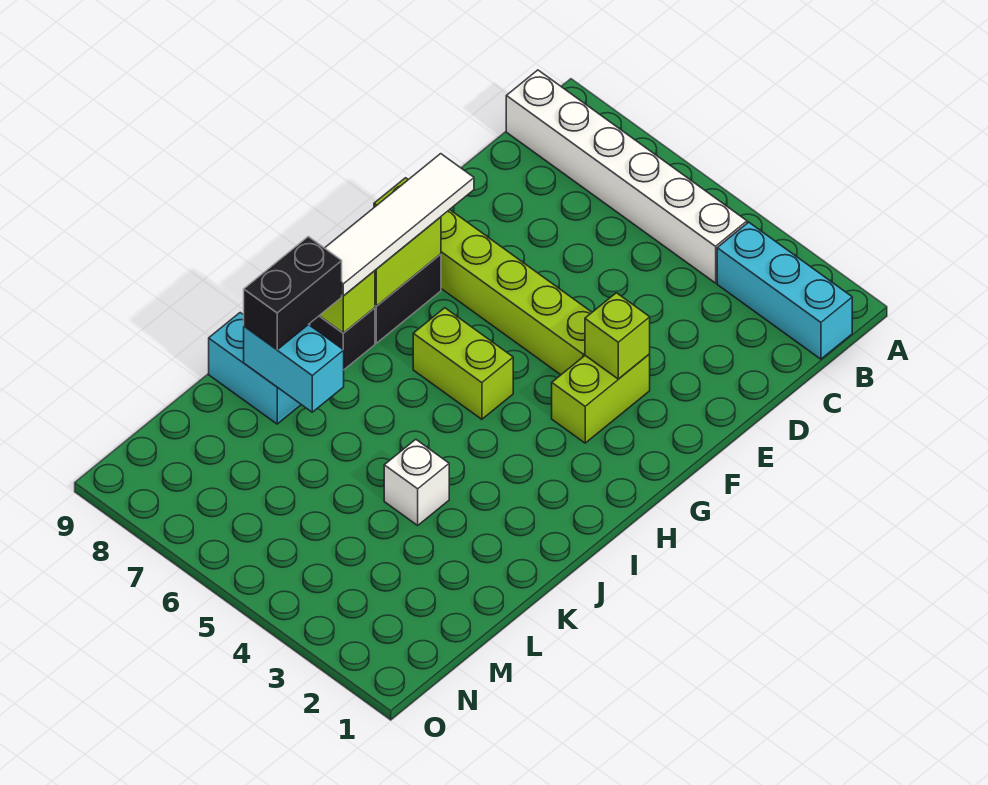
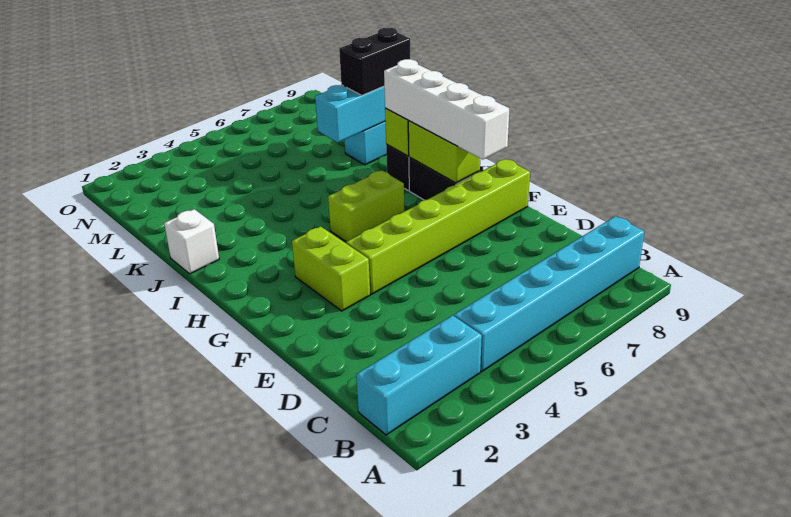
white brick B4:B9 level 1 -> cyan brick B4:B9 level 1
lime brick F3 level 2 -> none
white tile F8:I8 level 3 -> white brick F8:I8 level 3
black brick J8:K8 level 3 -> black brick K8:K9 level 3
white brick K4 level 1 -> white brick J1 level 1

